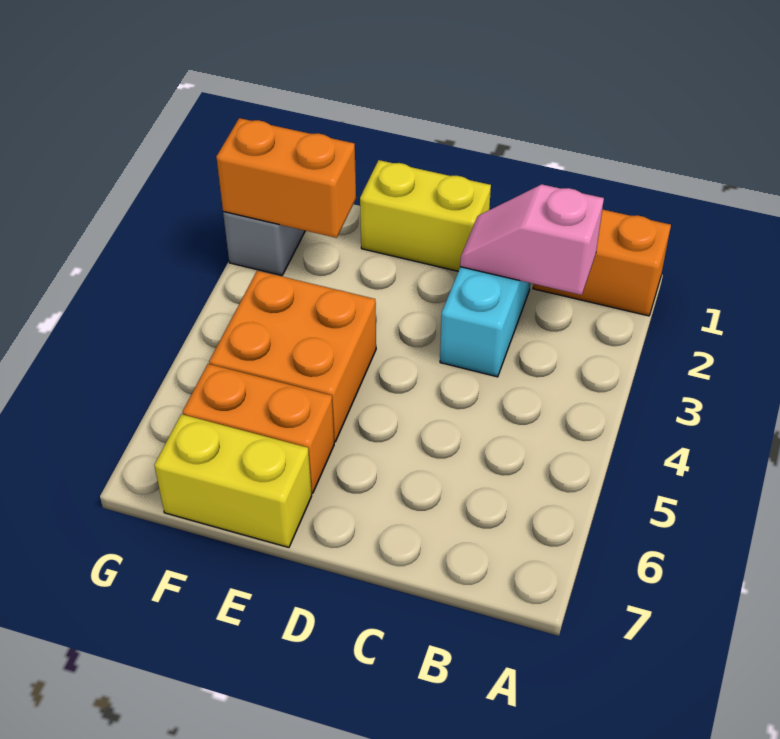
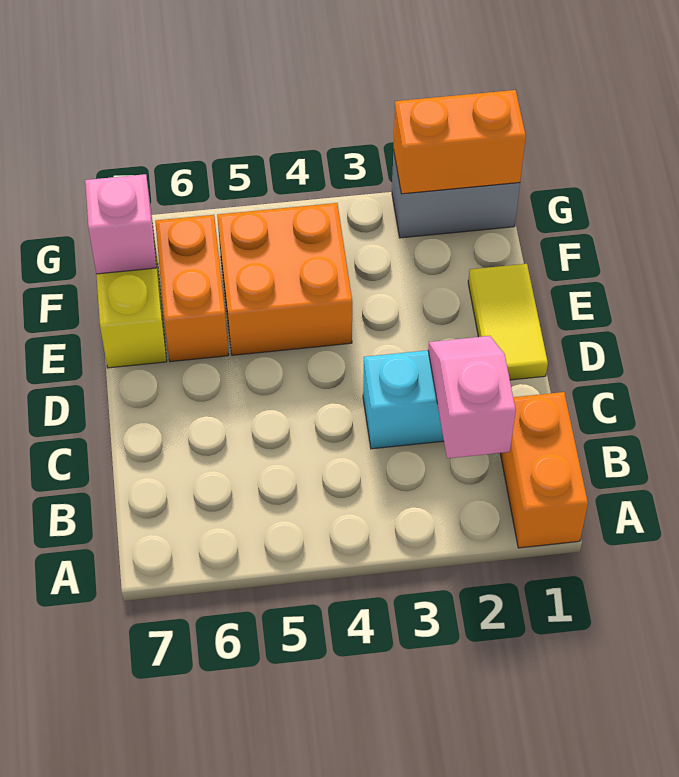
yellow brick D1:E1 level 1 -> yellow tile D1:E1 level 1
orange brick F2:G2 level 2 -> orange brick G1:G2 level 2
none -> pink brick F7 level 2

